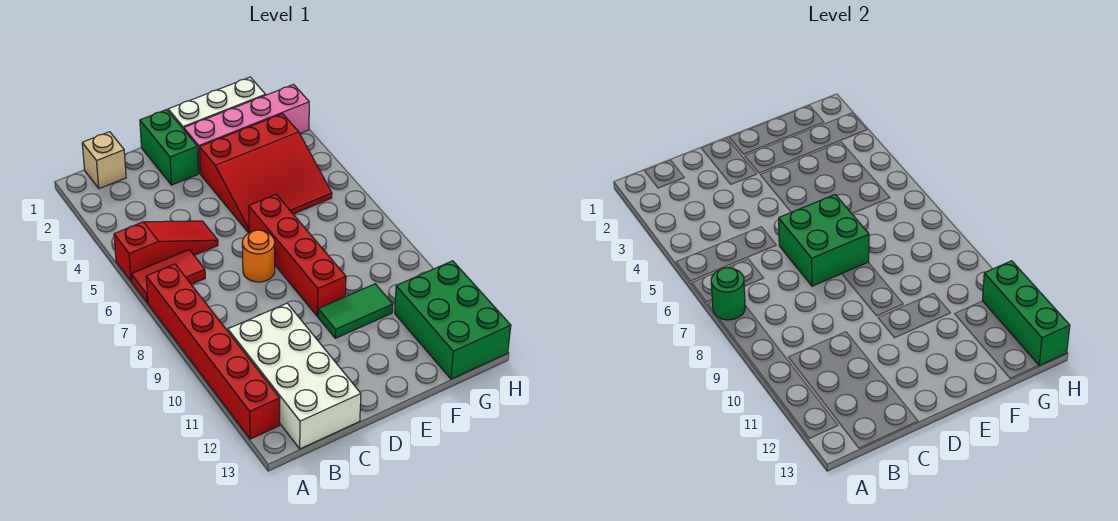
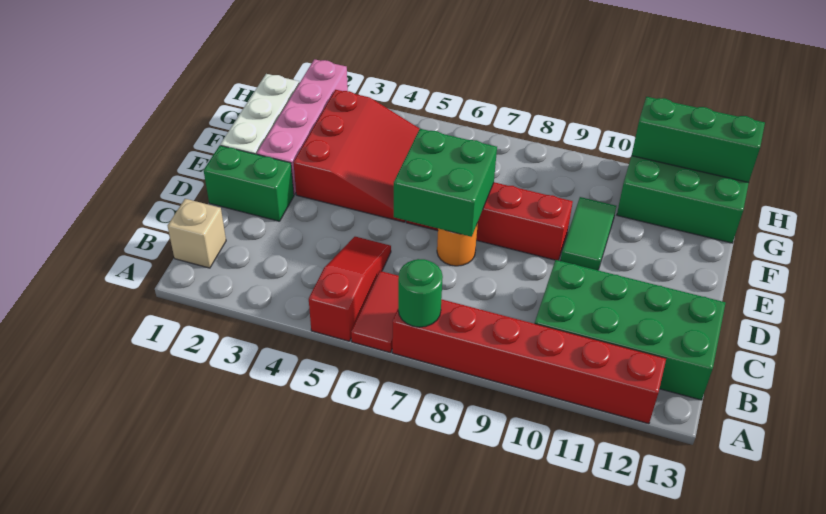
white brick B10:C13 level 1 -> green brick B10:C13 level 1

